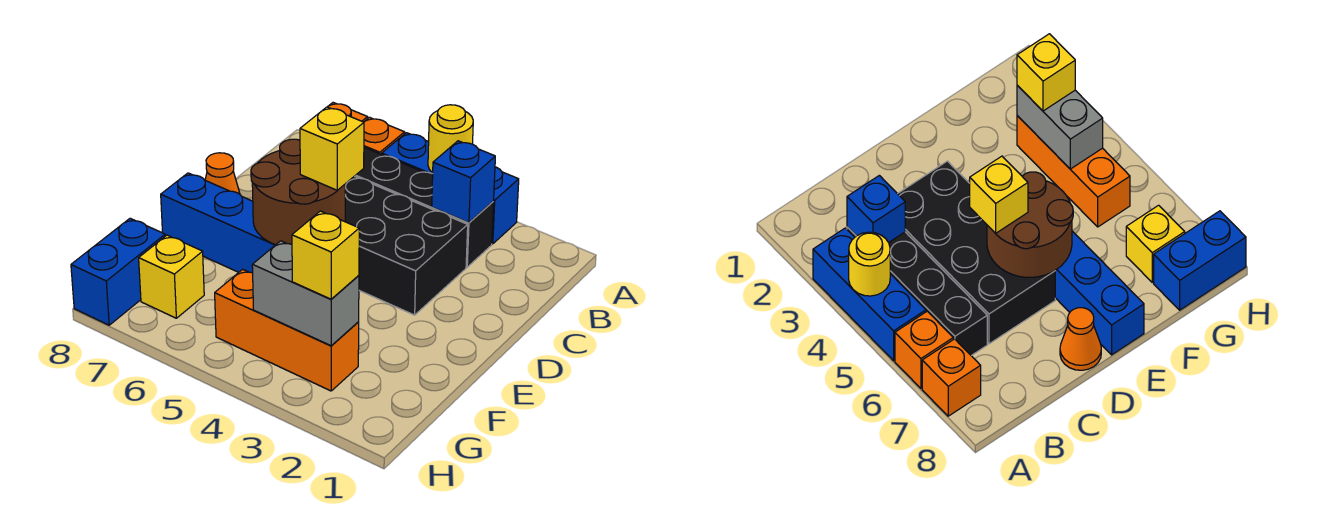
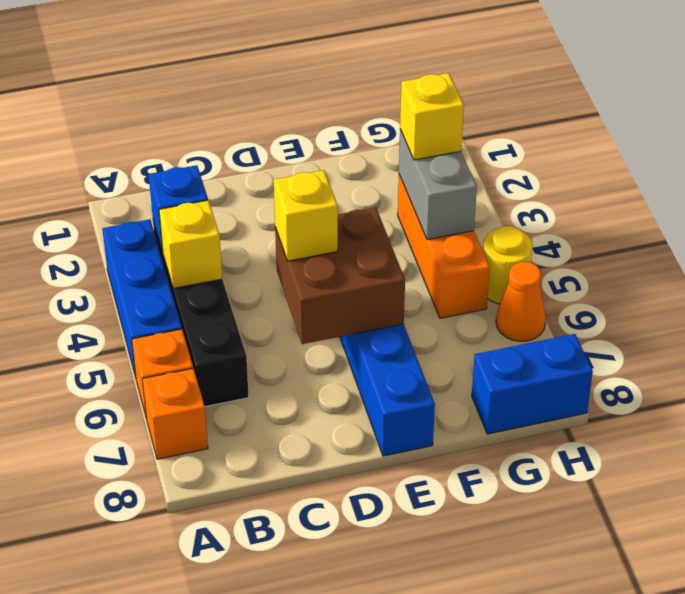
yellow round brick A4 level 2 -> yellow round brick H5 level 1
black brick C3:D6 level 1 -> none
brown round brick D5:E6 level 2 -> brown brick D5:E6 level 2
orange cone D8 level 1 -> orange cone H6 level 1
yellow brick G7 level 1 -> yellow brick B4 level 2

